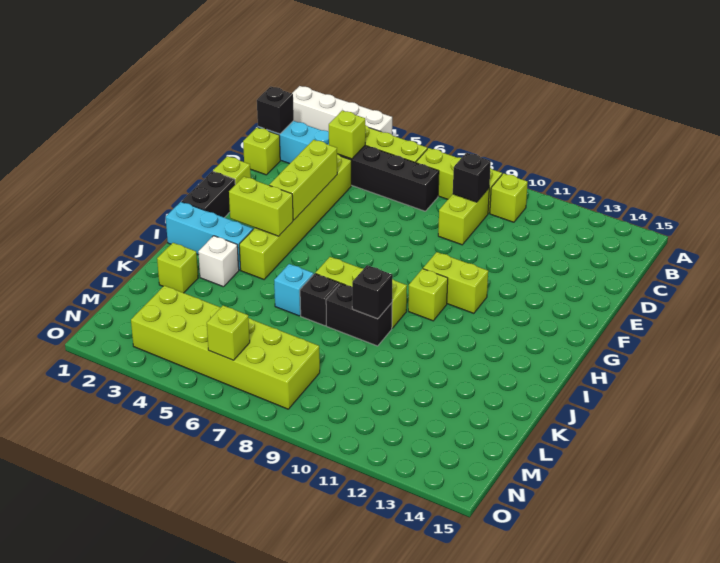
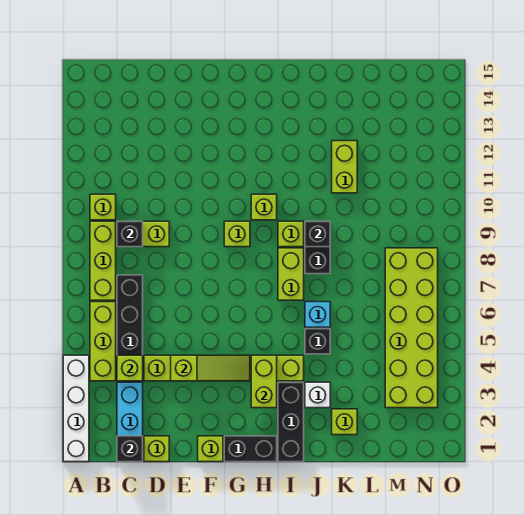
lime brick E4:G4 level 2 -> lime slope E4:G4 level 2 top E
lime brick G10:G11 level 1 -> lime brick K11:K12 level 1
cyan brick I1:I3 level 1 -> black brick I1:I3 level 1
black brick J7 level 1 -> black brick J5 level 1
lime brick N6 level 2 -> lime brick G9 level 1

